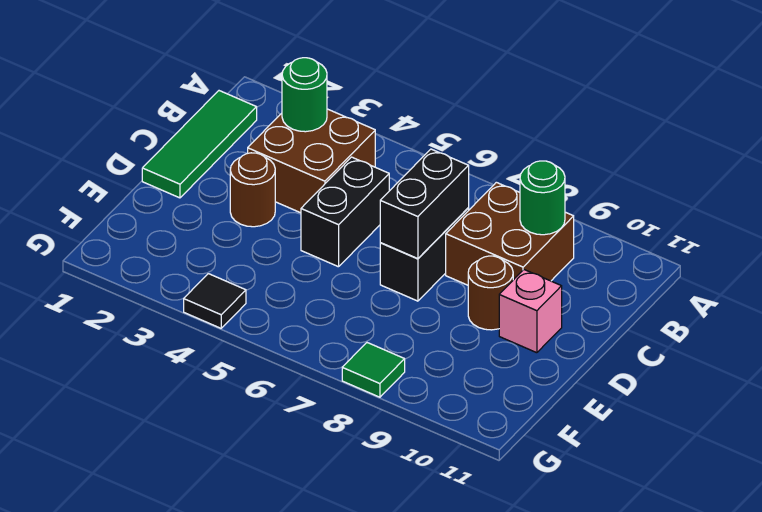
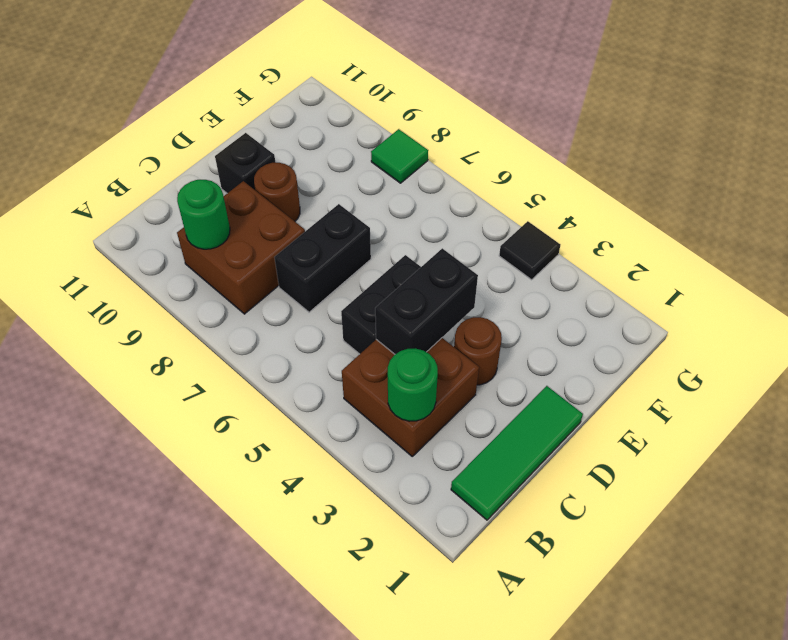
black brick C7:D7 level 2 -> black brick C4:D4 level 2
pink brick D10 level 1 -> black brick D10 level 1

